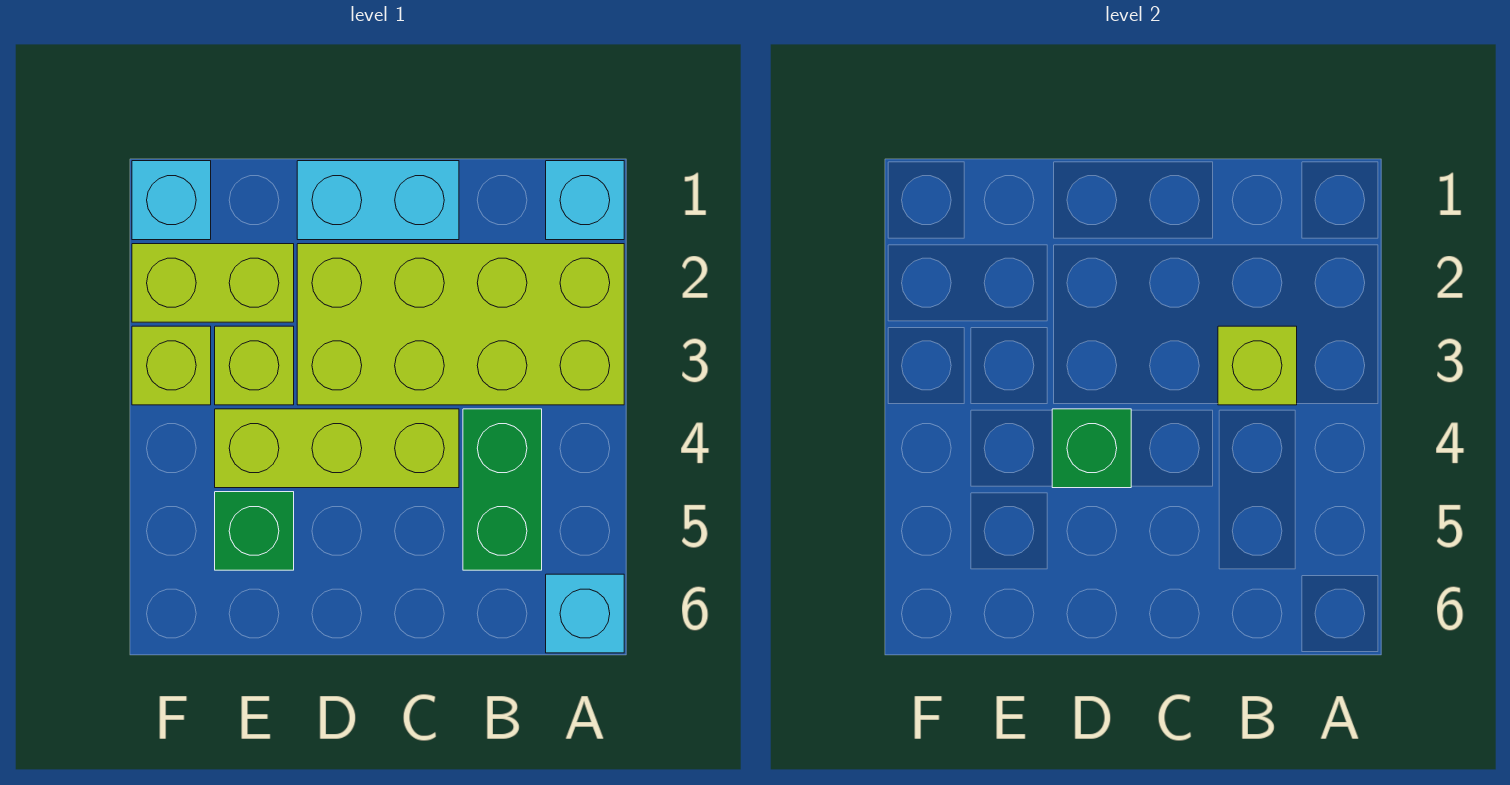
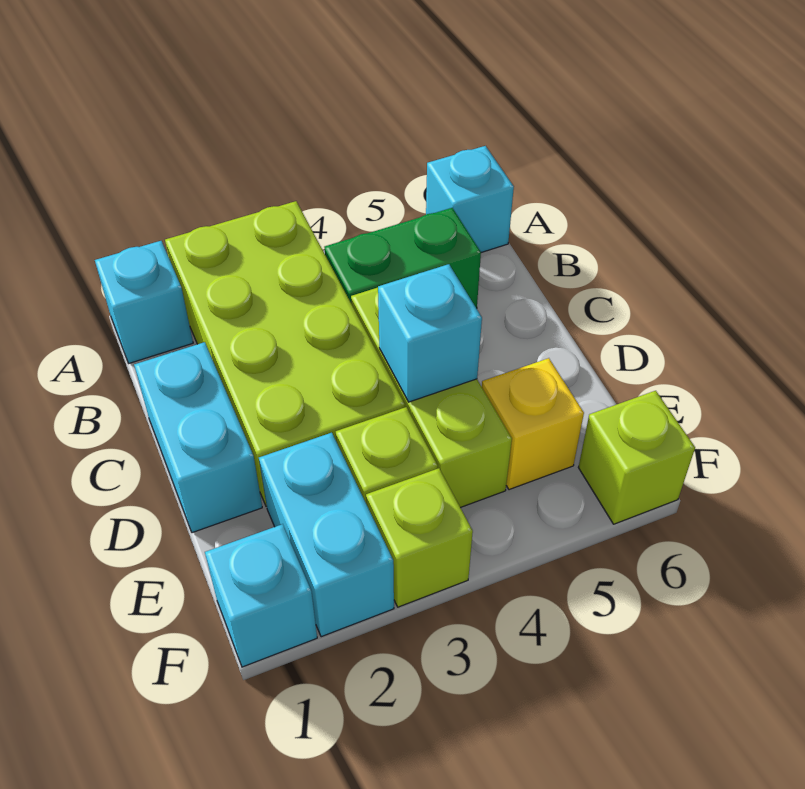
lime brick B3 level 2 -> lime brick F6 level 1
green brick D4 level 2 -> cyan brick D4 level 2
lime brick E2:F2 level 1 -> cyan brick E2:F2 level 1
green brick E5 level 1 -> yellow brick E5 level 1

